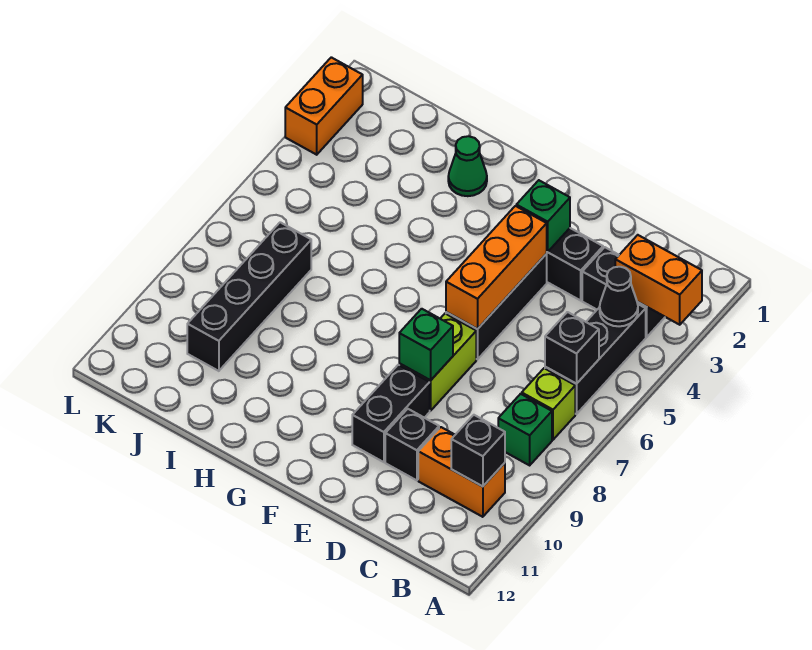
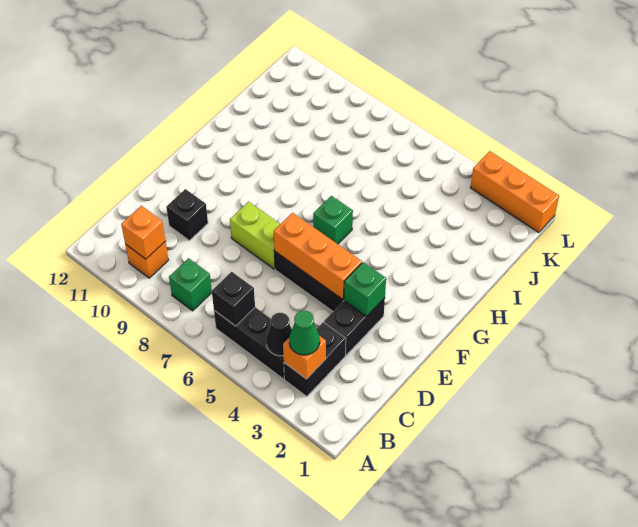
orange brick A3:B3 level 2 -> orange brick B3 level 2
lime brick B7 level 1 -> none
orange brick B10:C10 level 1 -> orange brick B10 level 1
black brick B10 level 2 -> orange brick B10 level 2
green brick E8 level 2 -> green brick G6 level 1
black brick E9:E10 level 1 -> none
green cone H2 level 1 -> green cone B3 level 3
black brick J7:J10 level 1 -> none
orange brick L2:L3 level 1 -> orange brick L1:L3 level 1

